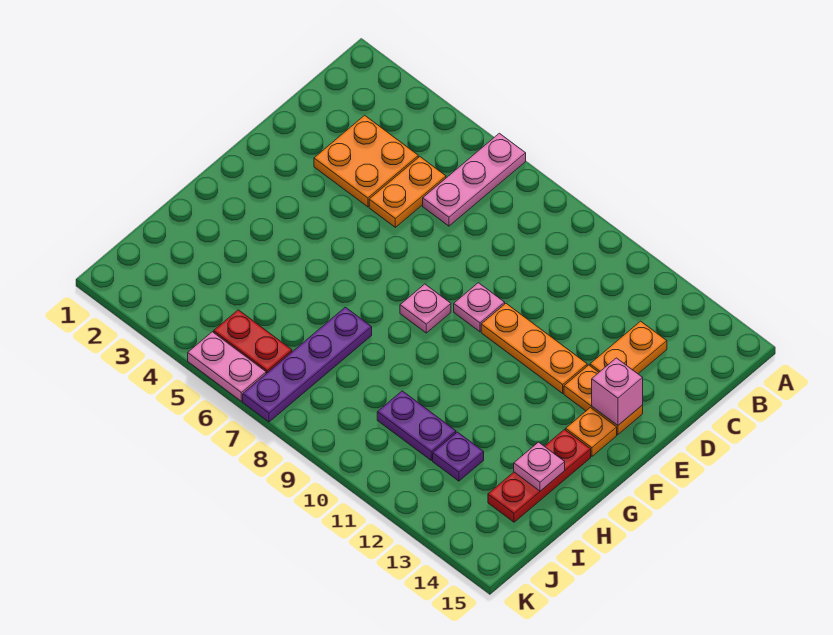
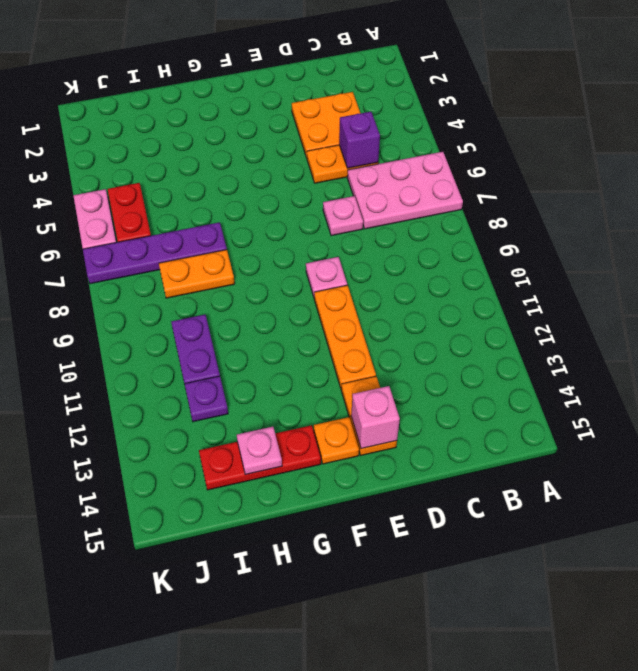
pink plate A6:C6 level 1 -> pink plate A6:C7 level 1
none -> purple brick C5 level 2
orange plate C13:D13 level 1 -> orange plate H8:I8 level 1
pink plate F8 level 1 -> pink plate D7 level 1

